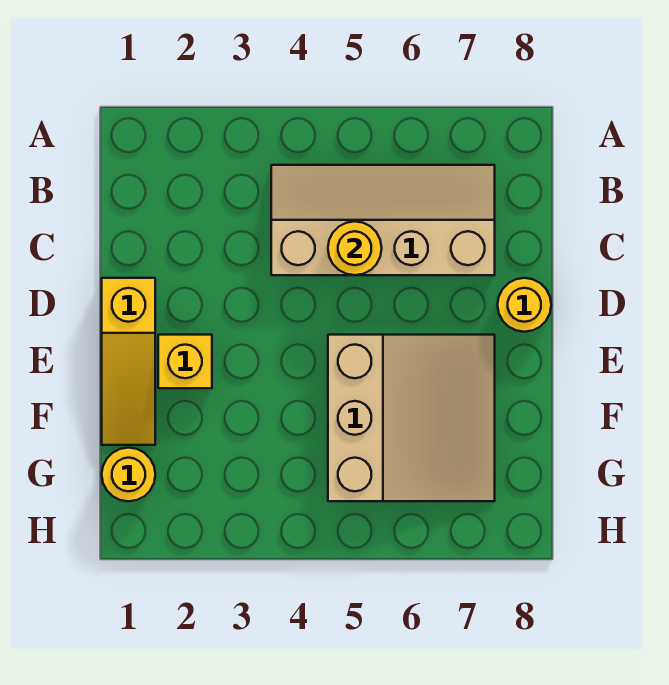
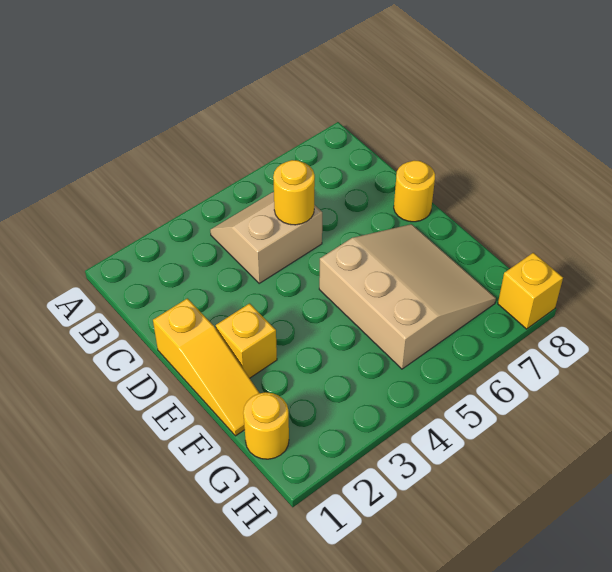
tan slope B4:C7 level 1 top C -> tan slope B4:C5 level 1 top C
none -> yellow brick H8 level 1

